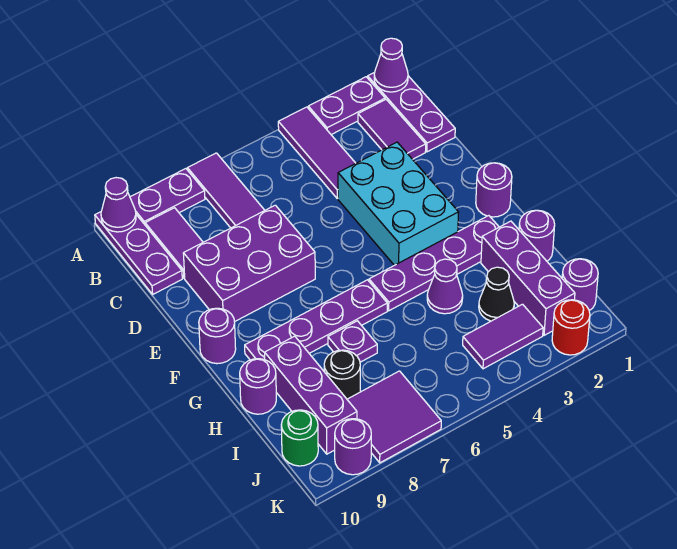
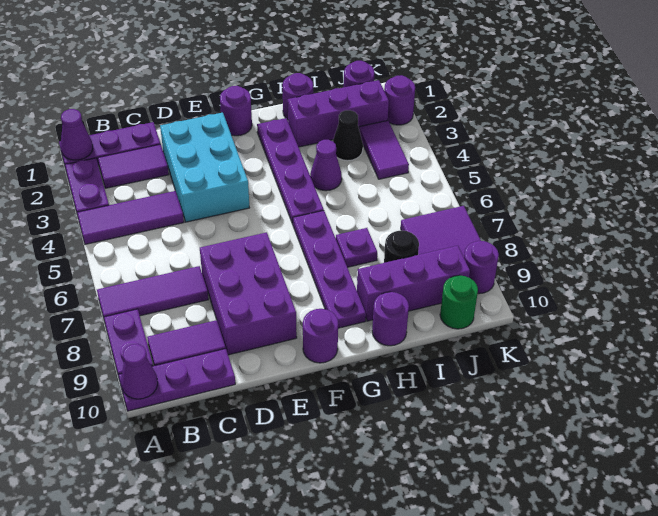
cyan brick D3:F4 level 1 -> cyan brick D2:E4 level 1
red round brick K2 level 1 -> purple round brick K2 level 1

